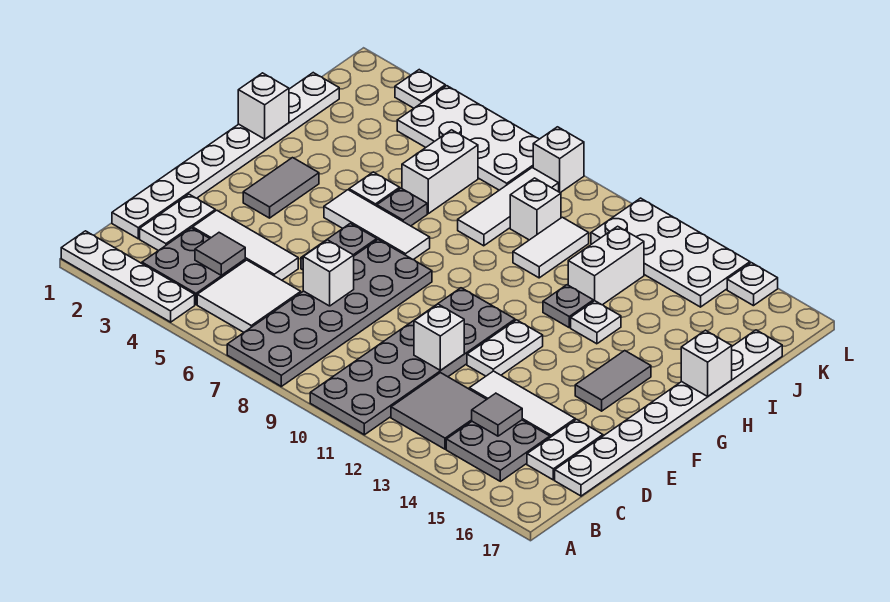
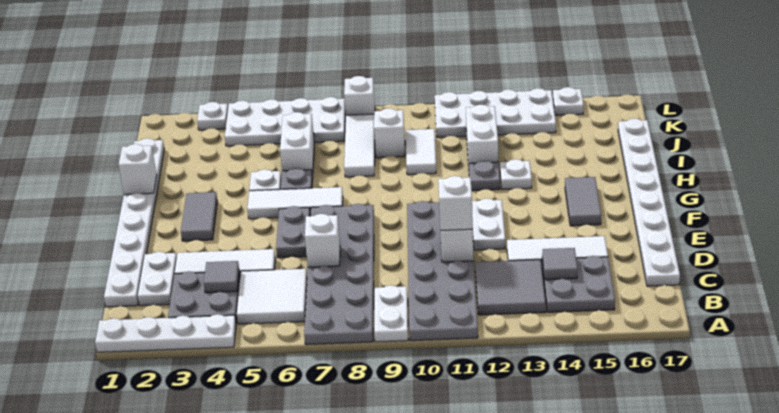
white plate C16:D16 level 1 -> white plate A9:B9 level 1
white brick H17 level 2 -> white brick D11 level 3

